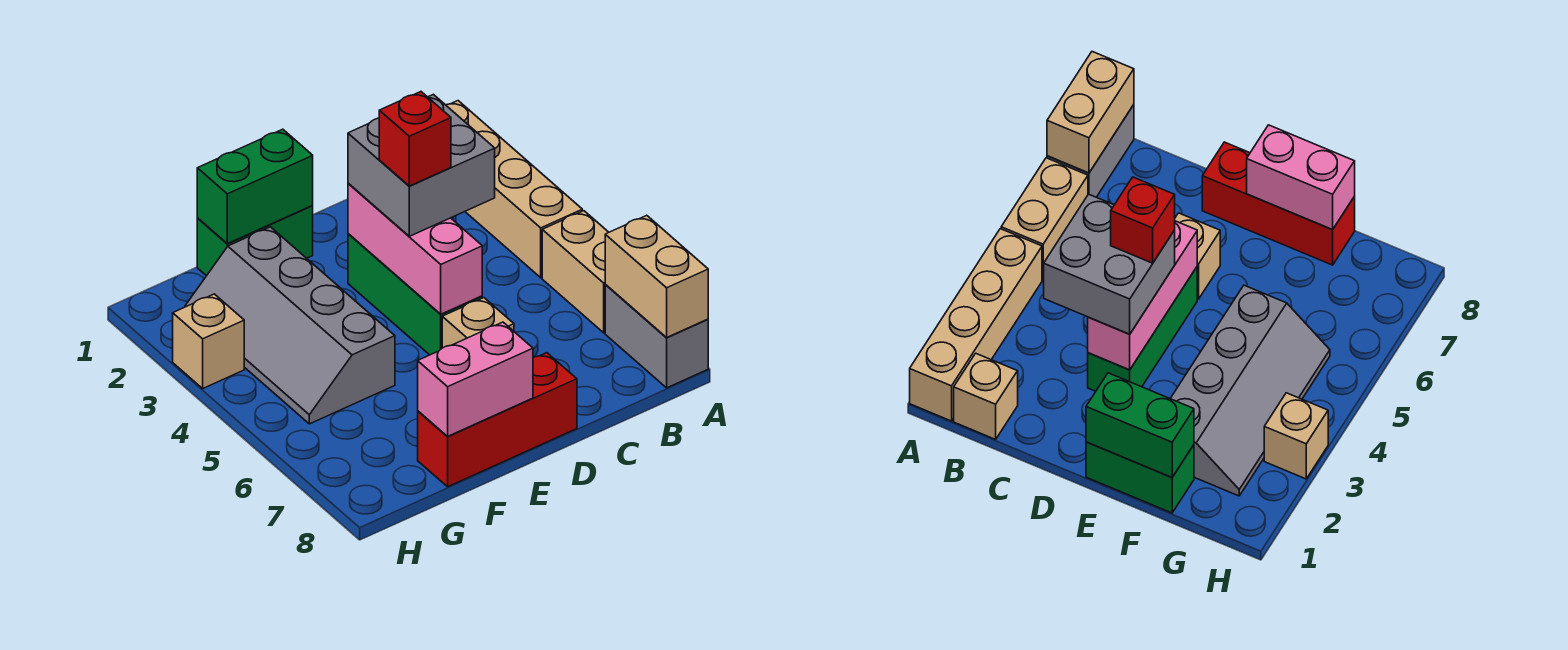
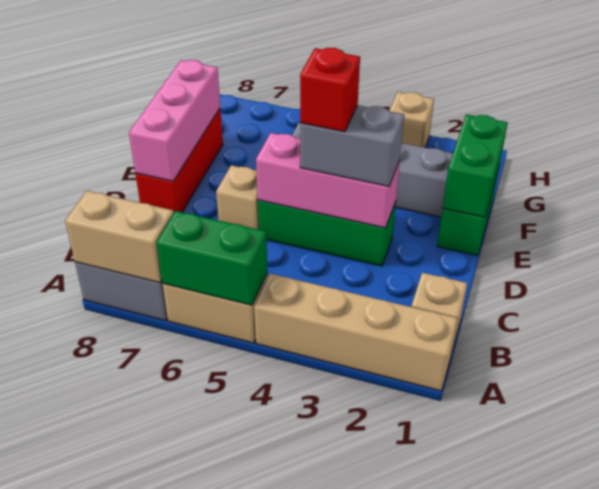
none -> green brick A5:A6 level 2
grey brick C3:D4 level 3 -> grey brick D3:D4 level 3
pink brick E8:F8 level 2 -> pink brick D8:F8 level 2

